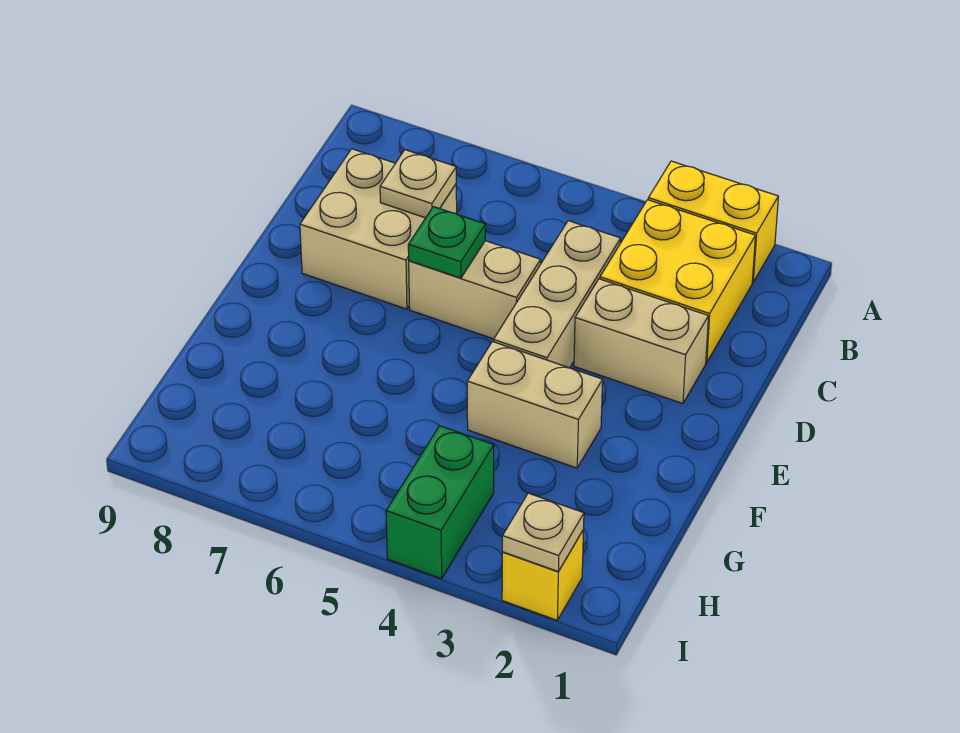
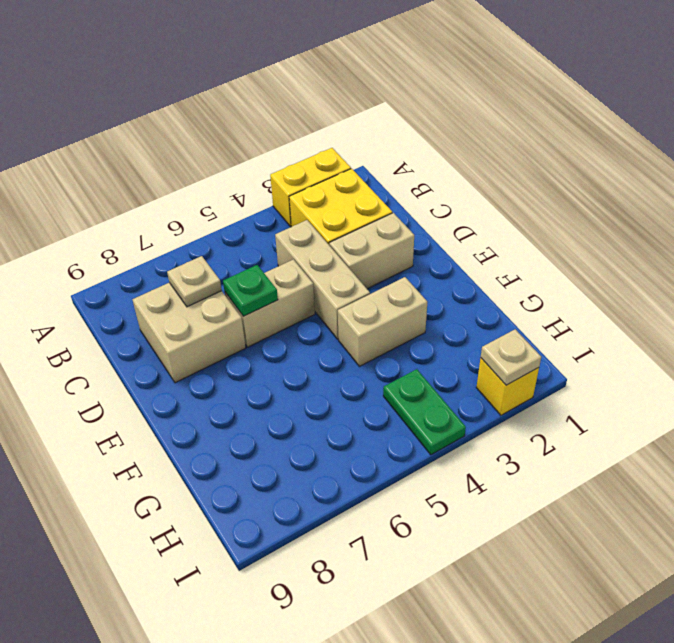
green brick H4:I4 level 1 -> green plate H4:I4 level 1

